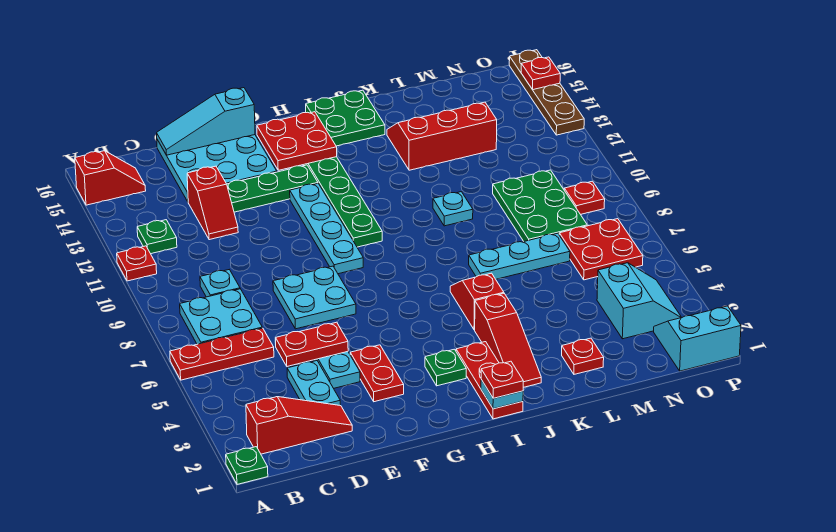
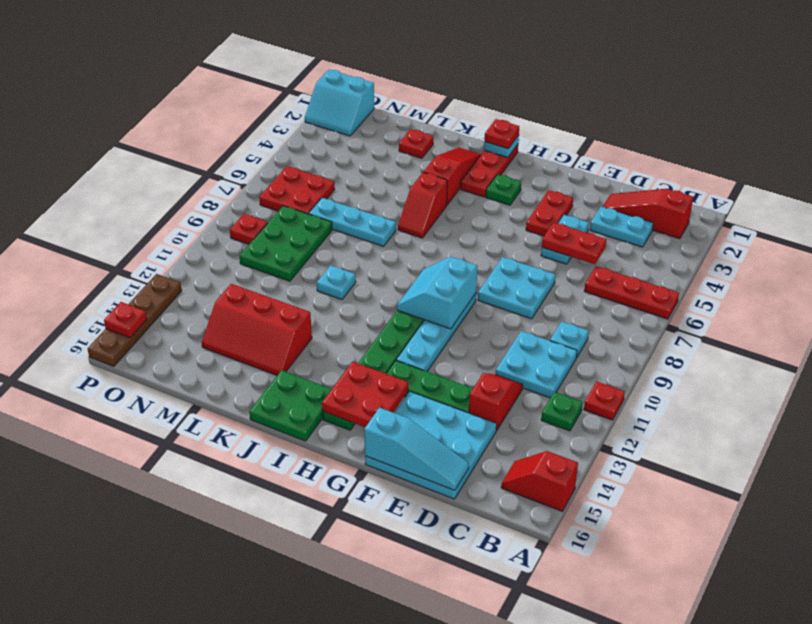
green plate A1 level 1 -> none
cyan plate B7:C8 level 1 -> cyan plate C10:D11 level 1
cyan plate D3:D4 level 1 -> cyan plate C3:D3 level 1
cyan slope N3:O4 level 1 top N -> cyan slope G9:H10 level 2 top G

